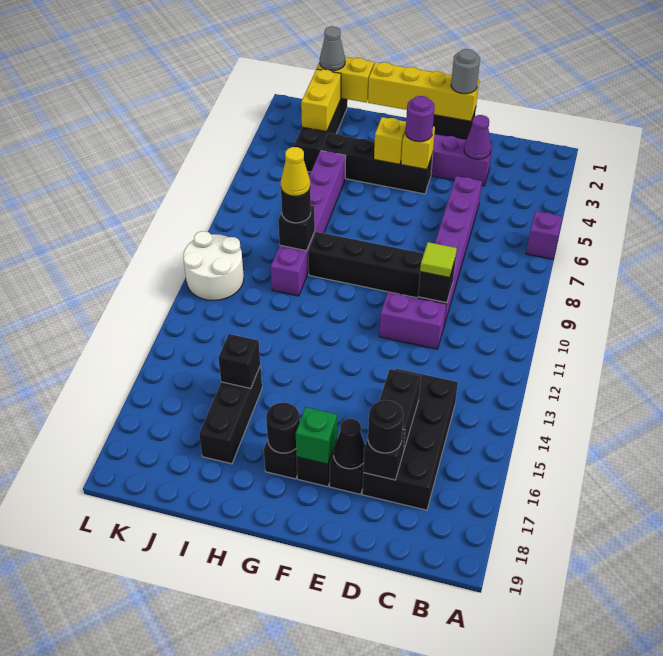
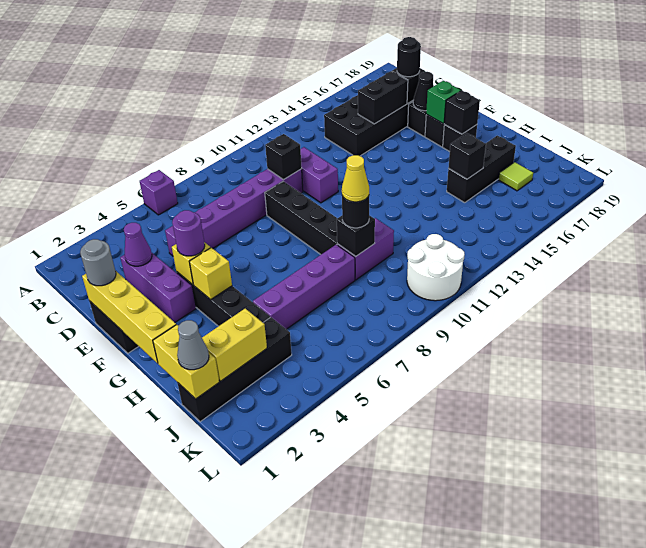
lime tile D10 level 3 -> lime tile J17 level 1
black round brick G17 level 2 -> black brick G17 level 2

